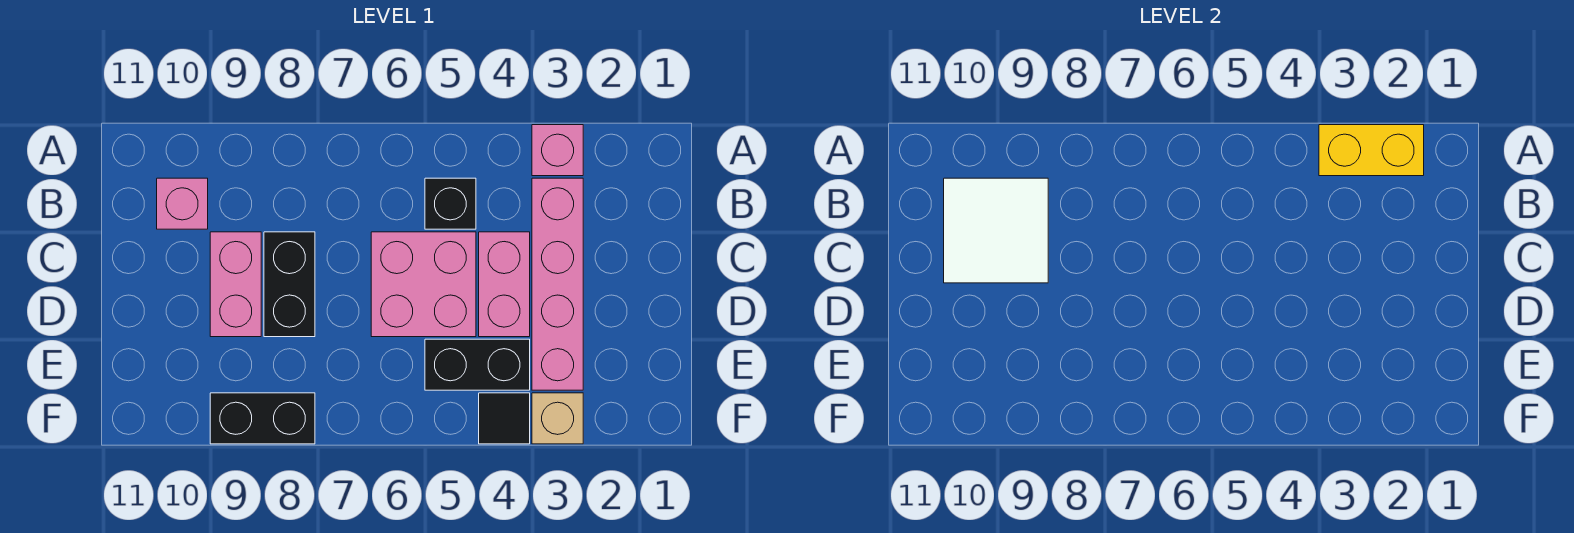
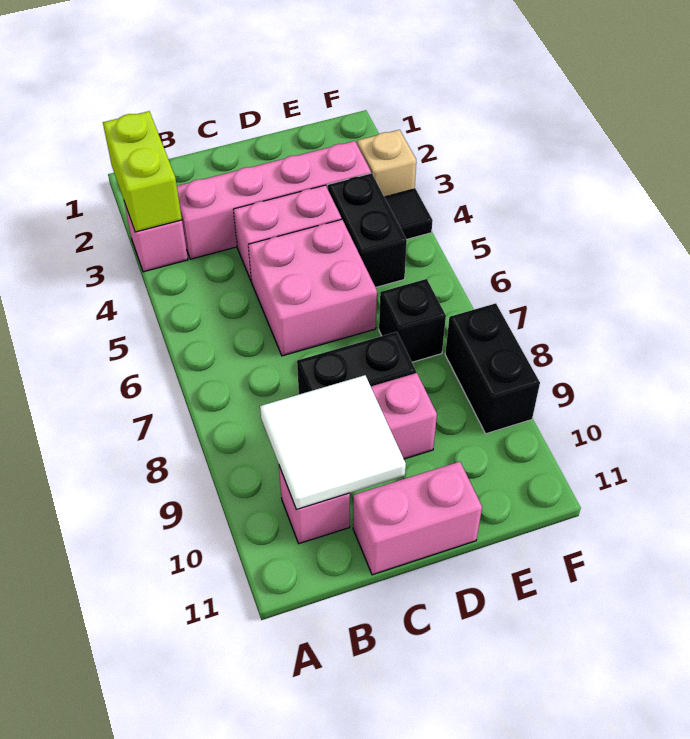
yellow brick A2:A3 level 2 -> lime brick A2:A3 level 2
black brick B5 level 1 -> black brick E7 level 1
none -> pink brick C11:D11 level 1

